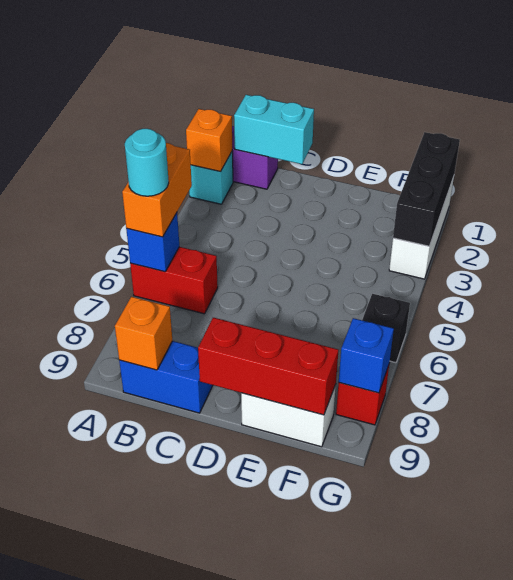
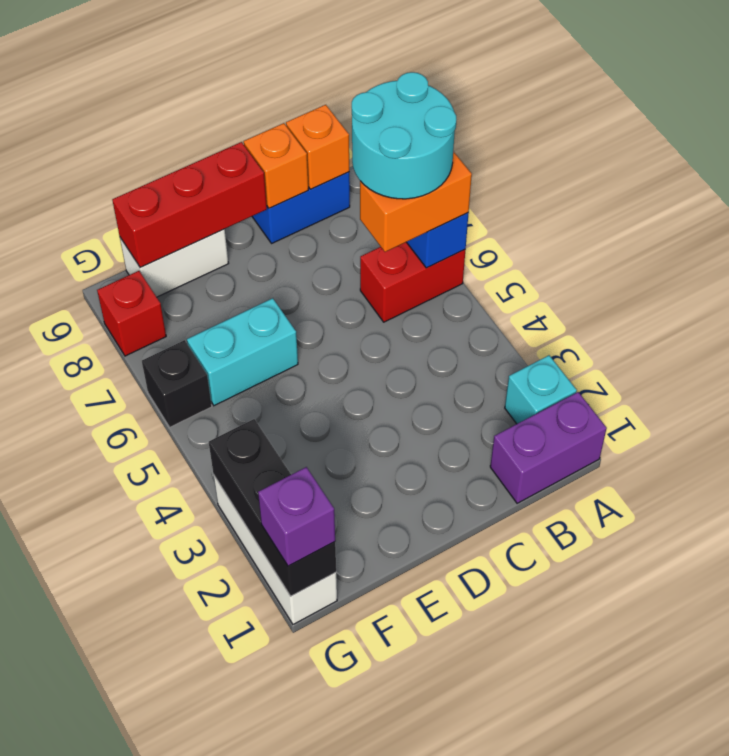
orange brick A2 level 2 -> orange brick C9 level 2
orange brick A5:A6 level 3 -> orange brick A6:B6 level 3
cyan round brick A6 level 4 -> cyan round brick A6:B7 level 4
cyan brick B1:C1 level 2 -> cyan brick E6:F6 level 1
none -> purple brick G1 level 3
blue brick G8 level 2 -> none

